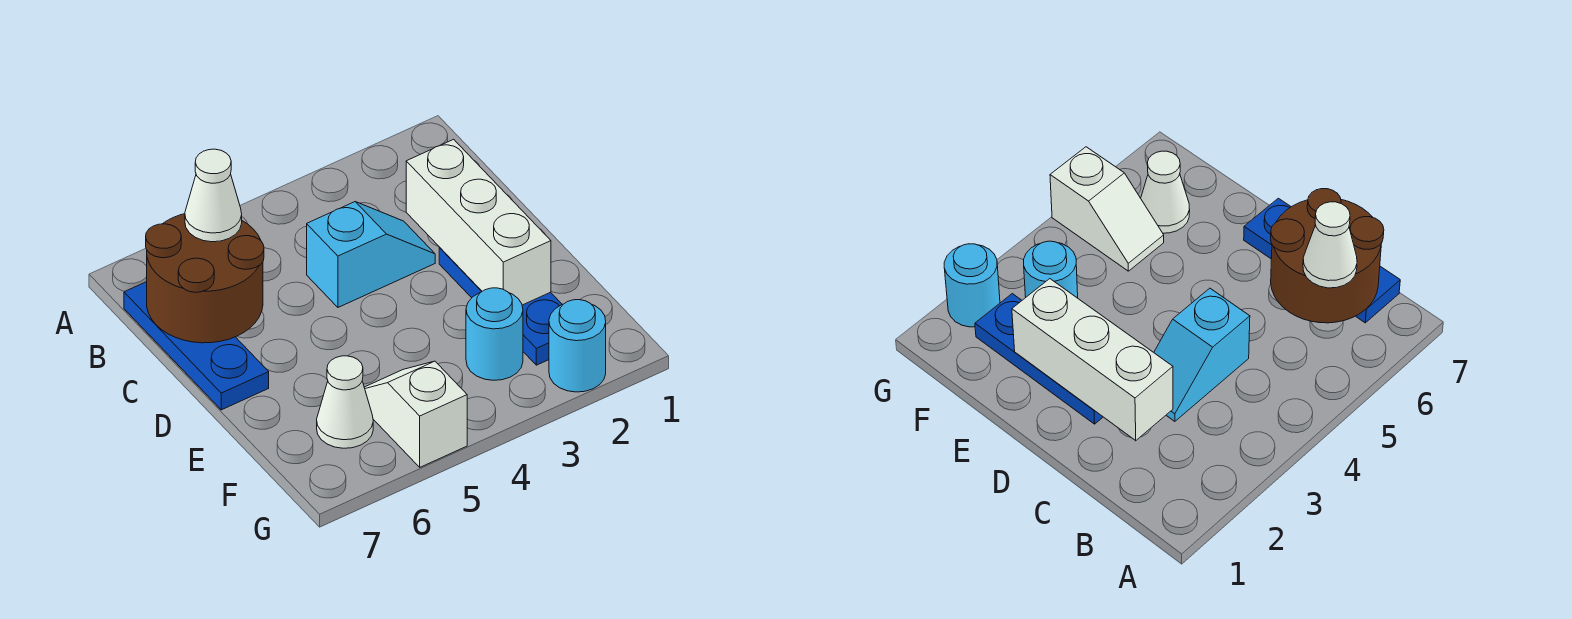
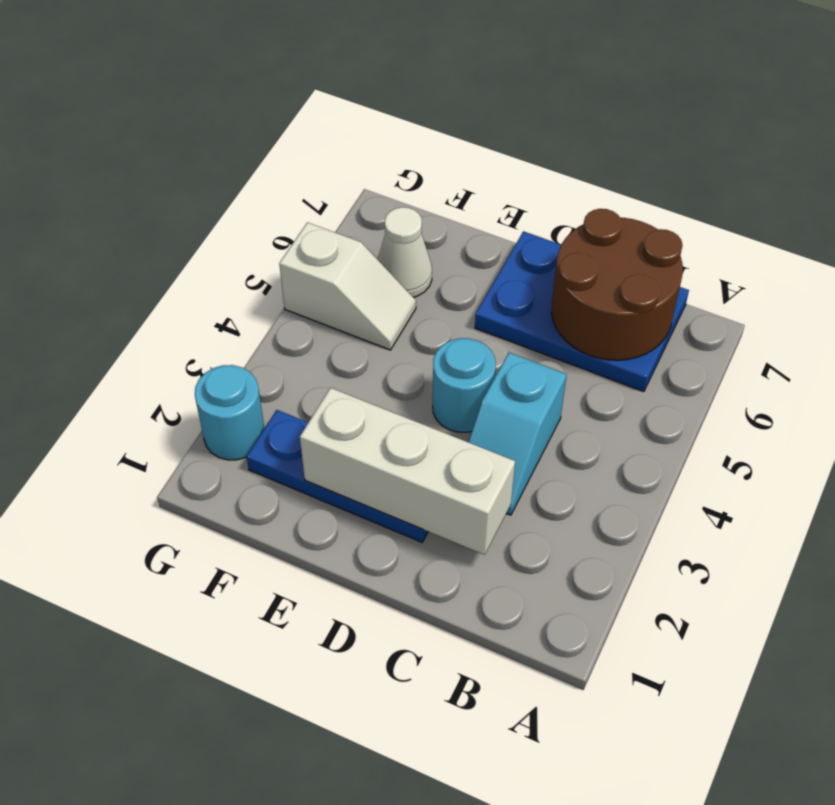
white cone B6 level 3 -> none
blue plate B7:D7 level 1 -> blue plate B6:D7 level 1
cyan round brick F3 level 1 -> cyan round brick D4 level 1

